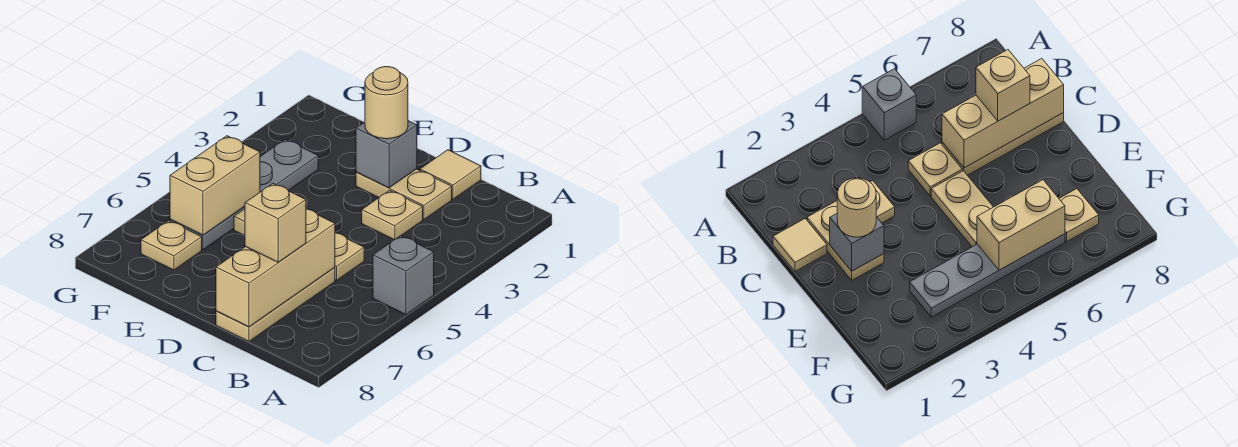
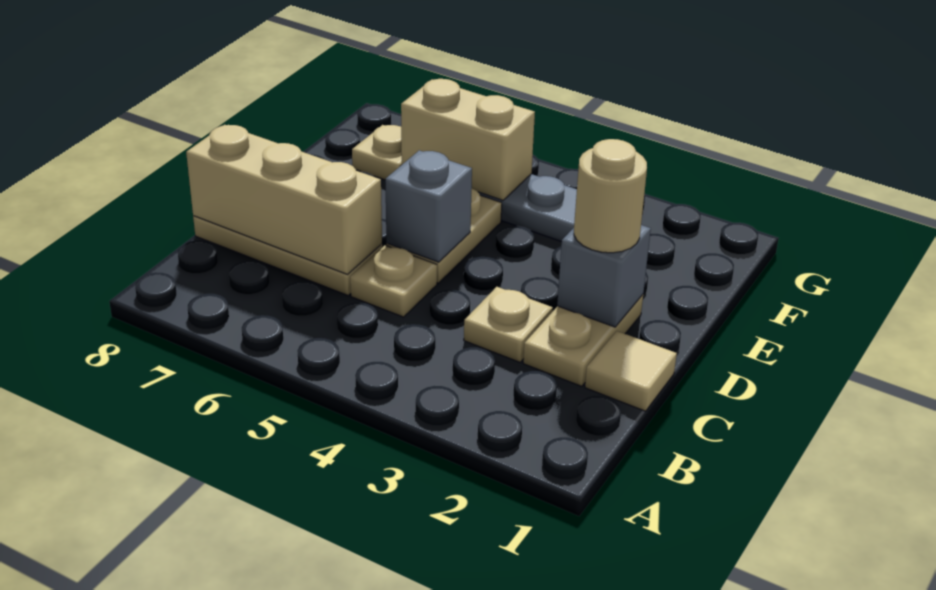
grey brick A5 level 1 -> grey brick D5 level 2
tan brick C7 level 3 -> none

